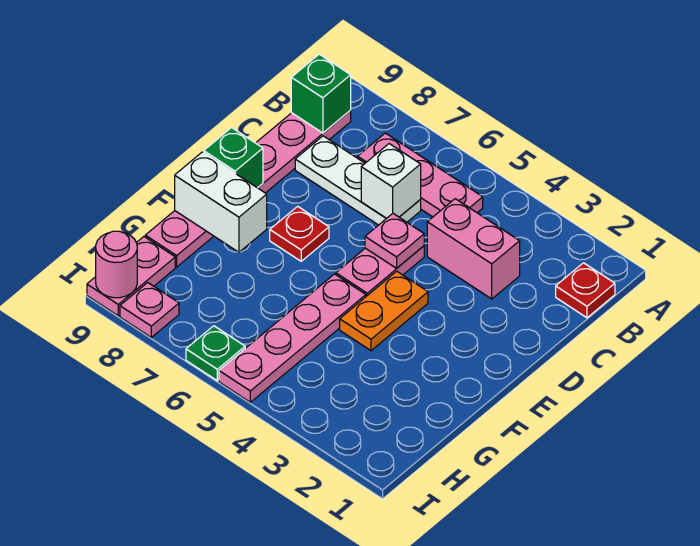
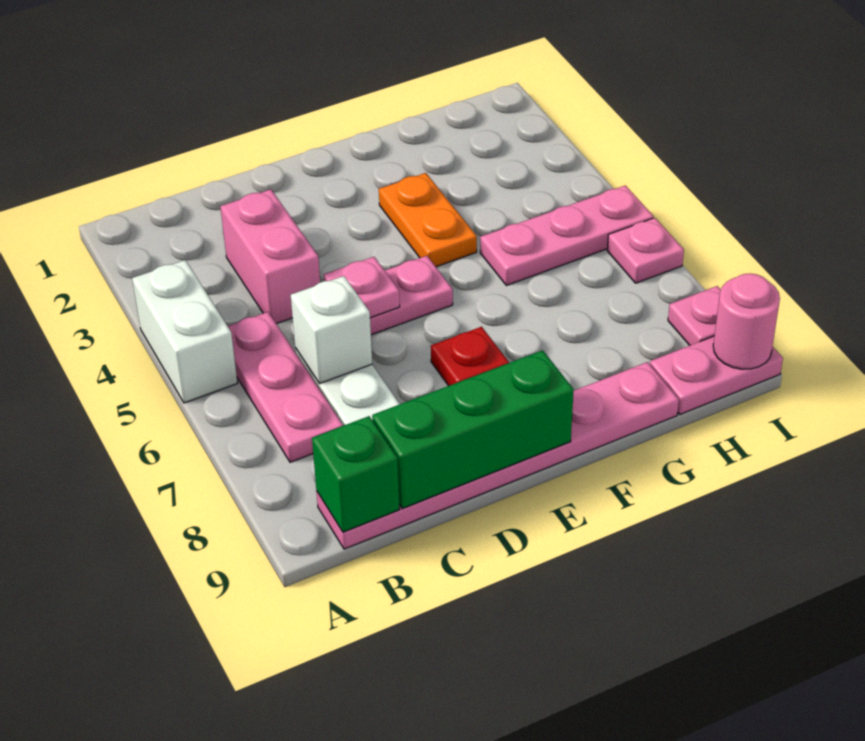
red plate B1 level 1 -> none
orange plate E4:F4 level 1 -> orange plate F3:F4 level 1
green brick E9 level 2 -> green brick C9:E9 level 2
pink plate F5:I5 level 1 -> pink plate G5:I5 level 1
white brick F8:F9 level 2 -> white brick A4:A5 level 1
green plate I6 level 1 -> pink plate I6 level 1

